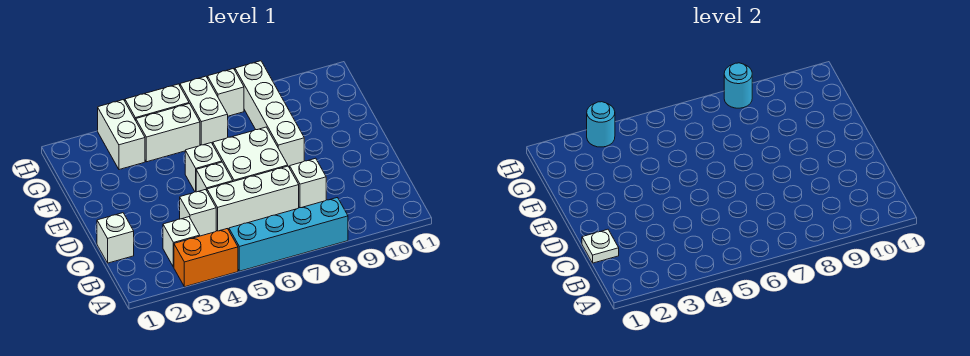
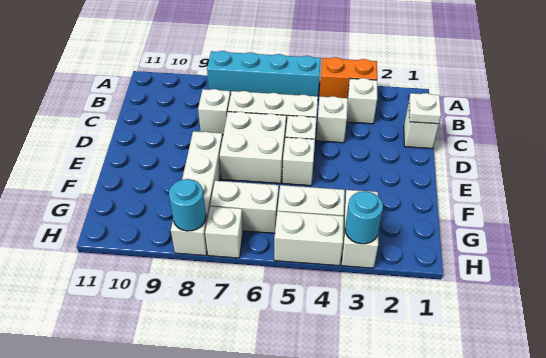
white brick G6:H6 level 1 -> white brick G6:G7 level 1

